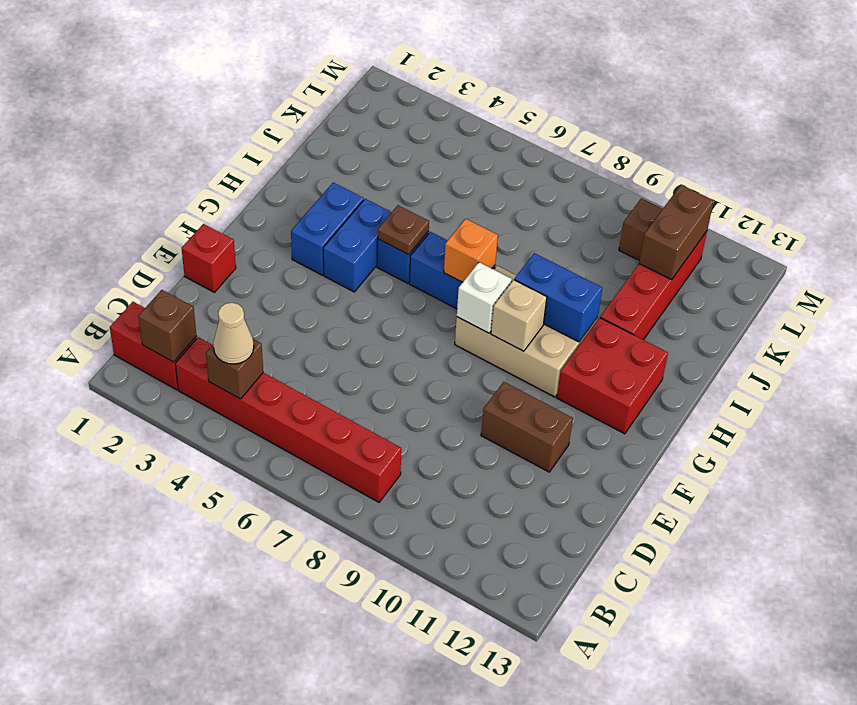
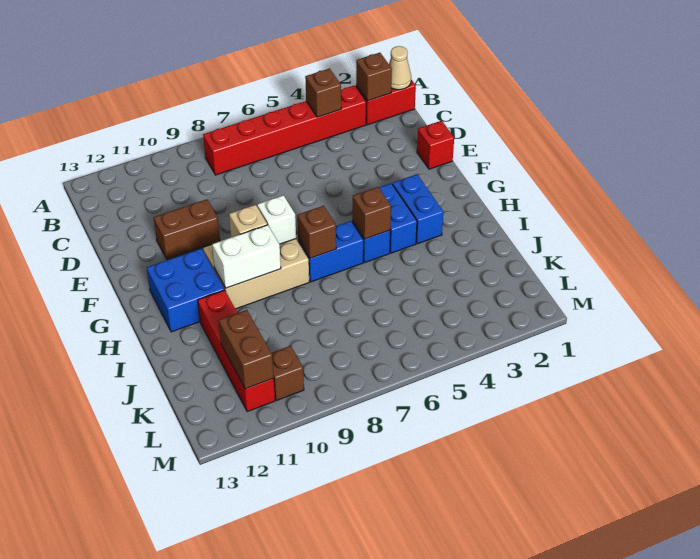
tan cone B4 level 3 -> tan cone B1 level 2
red brick G11:H12 level 1 -> blue brick G11:H12 level 1
brown plate H5 level 2 -> brown brick H5 level 2
orange brick H7 level 2 -> brown brick H7 level 2
blue brick H9:H10 level 2 -> white brick H9:H10 level 2

